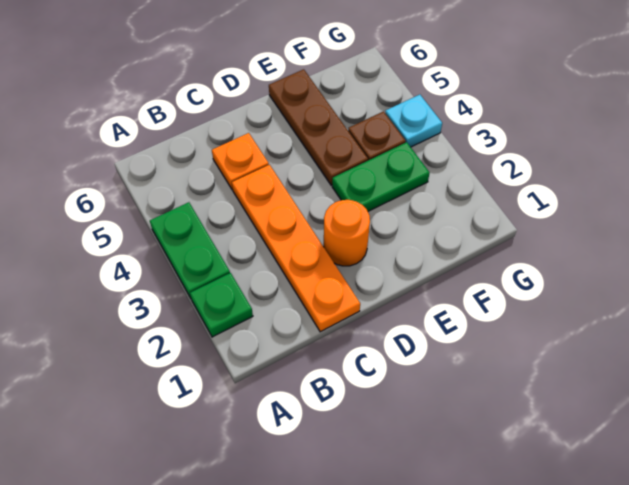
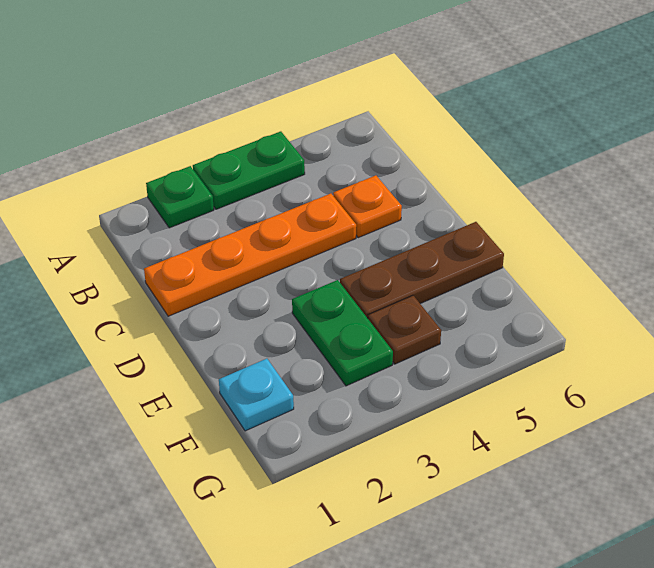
orange round brick D2 level 1 -> none
cyan plate G4 level 1 -> cyan plate F1 level 1

